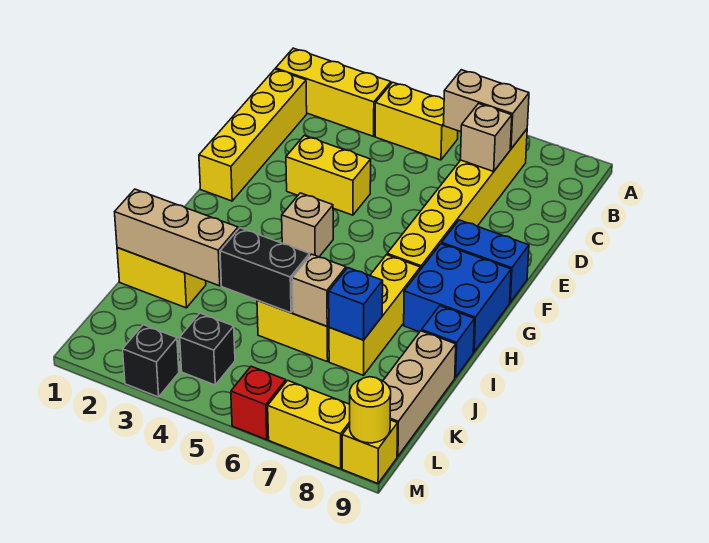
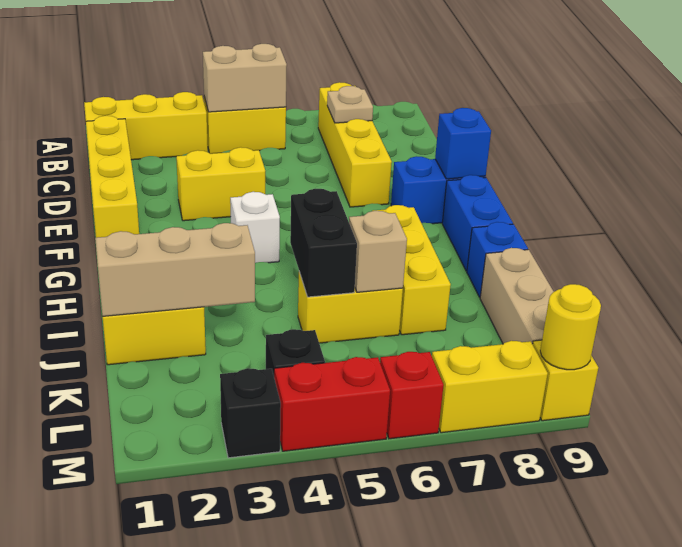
tan brick B6:B7 level 2 -> tan brick B4:B5 level 2
yellow brick B7:G7 level 1 -> yellow brick B7:E7 level 1
tan brick C7 level 2 -> tan plate C7 level 2
tan brick G4 level 1 -> white brick G4 level 1
blue brick G8:H9 level 1 -> blue brick G9:H9 level 1
black brick J4:J5 level 2 -> black brick I5:J5 level 2
blue brick J7 level 2 -> blue brick F9 level 2
none -> red brick M4:M5 level 1

